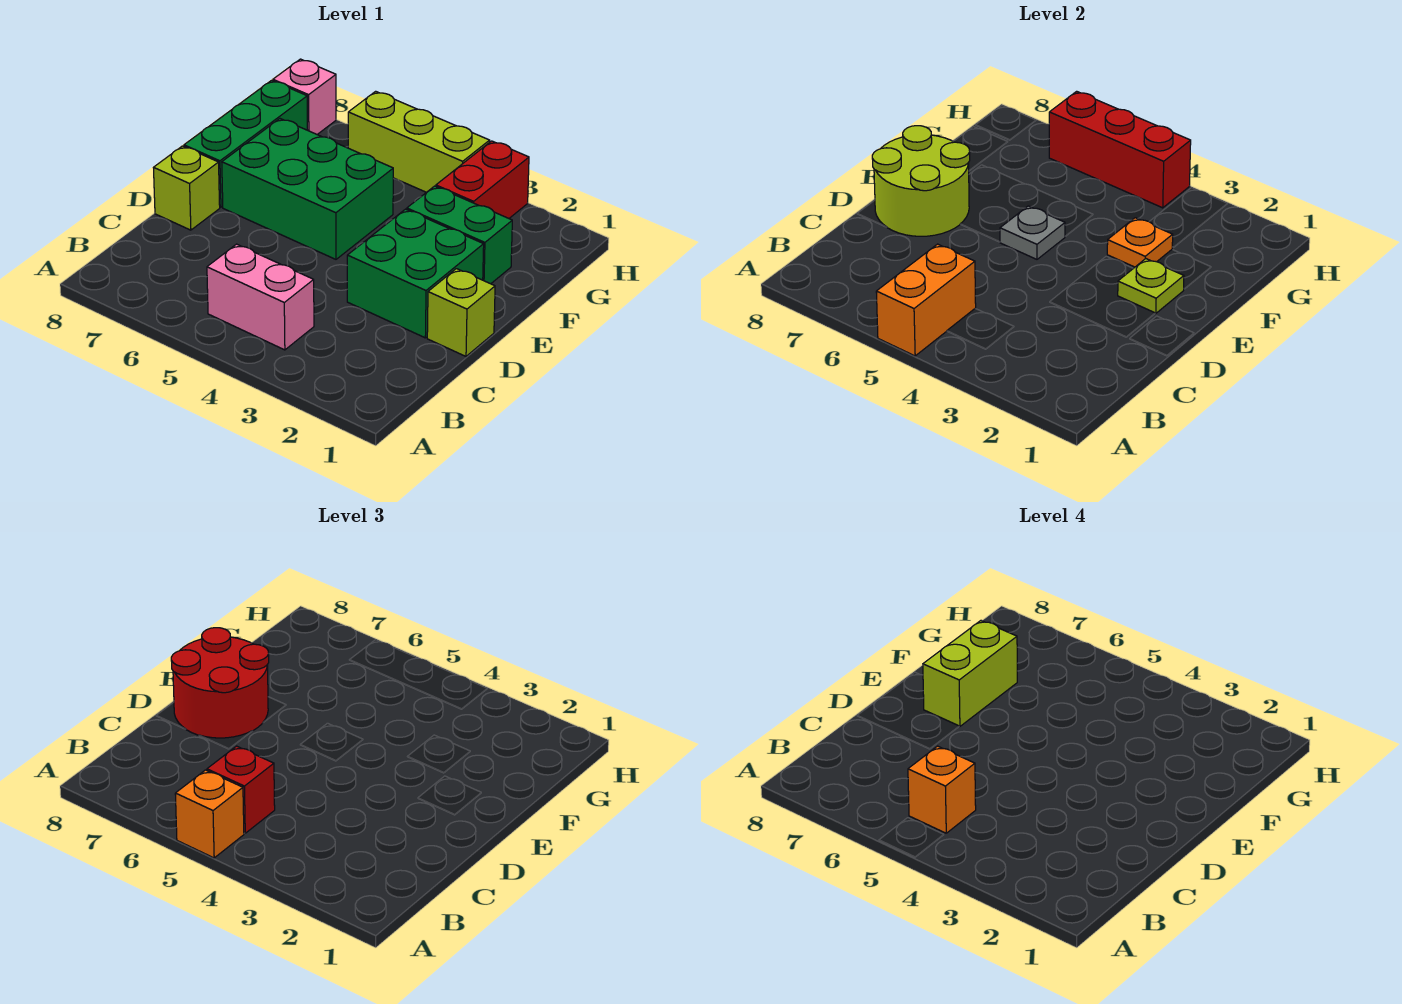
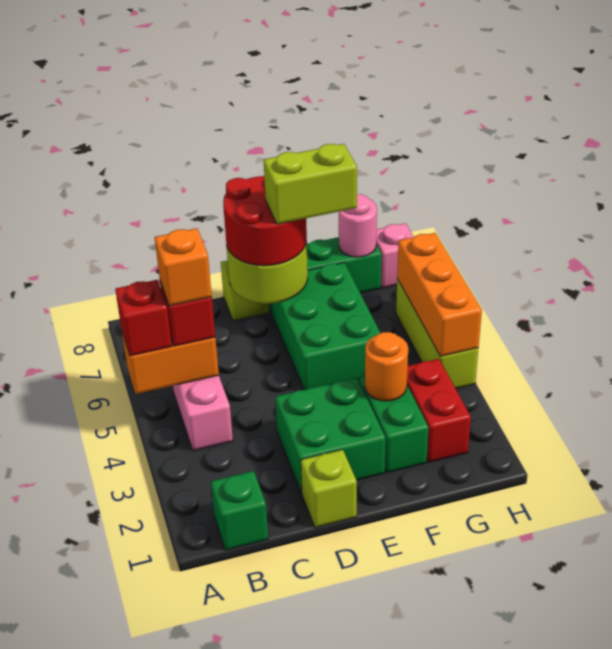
orange brick A5 level 3 -> red brick A5 level 3
none -> green brick B1 level 1
lime plate E2 level 2 -> none
grey plate E5 level 2 -> none
orange plate F3 level 2 -> orange round brick F3 level 2
red brick G3:H3 level 1 -> red brick G2:G3 level 1
none -> pink round brick G8 level 2
red brick H4:H6 level 2 -> orange brick H4:H6 level 2

